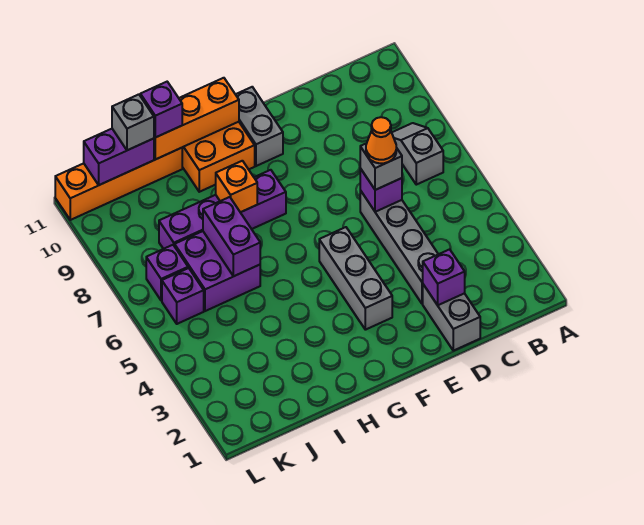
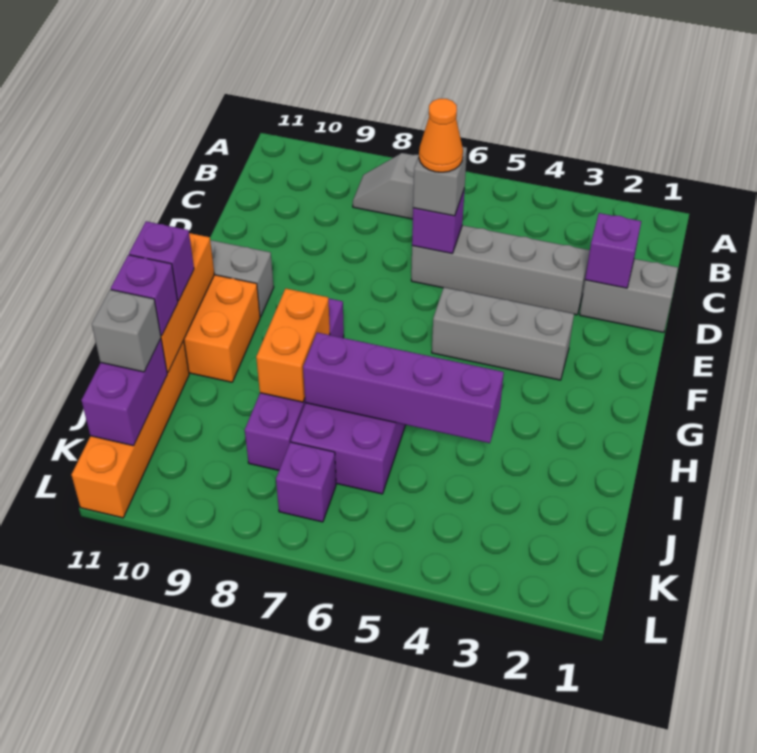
orange brick H8 level 2 -> orange brick H8:I8 level 2
purple brick I6:I7 level 2 -> purple brick I4:I7 level 2
purple brick K6 level 1 -> purple brick H11 level 3

